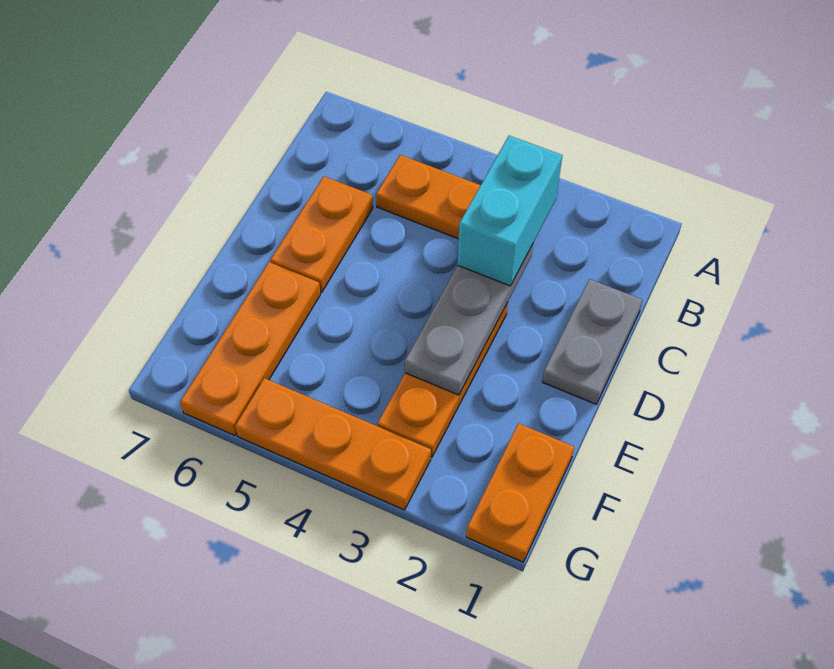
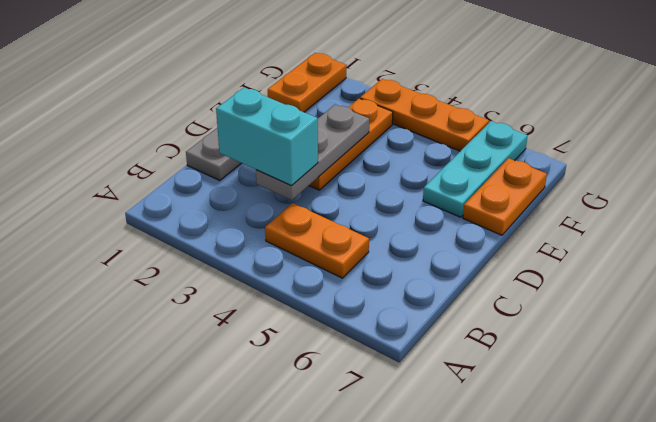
cyan brick B3:C3 level 3 -> cyan brick C2:C3 level 3
orange plate C6:D6 level 1 -> orange plate E7:F7 level 1
orange plate E6:G6 level 1 -> cyan plate E6:G6 level 1

